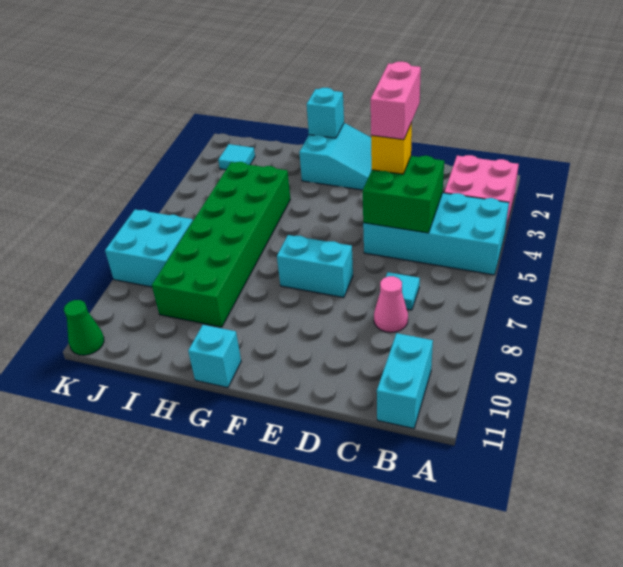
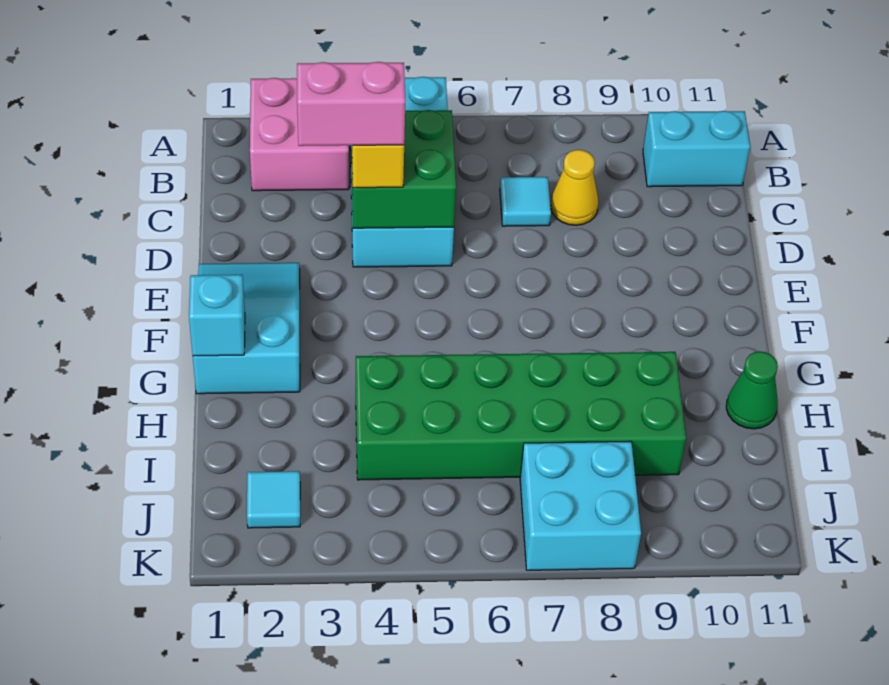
pink cone C8 level 1 -> yellow cone C8 level 1
cyan brick E7:F7 level 1 -> none
cyan brick G11 level 1 -> none
green cone K11 level 1 -> green cone H11 level 1

